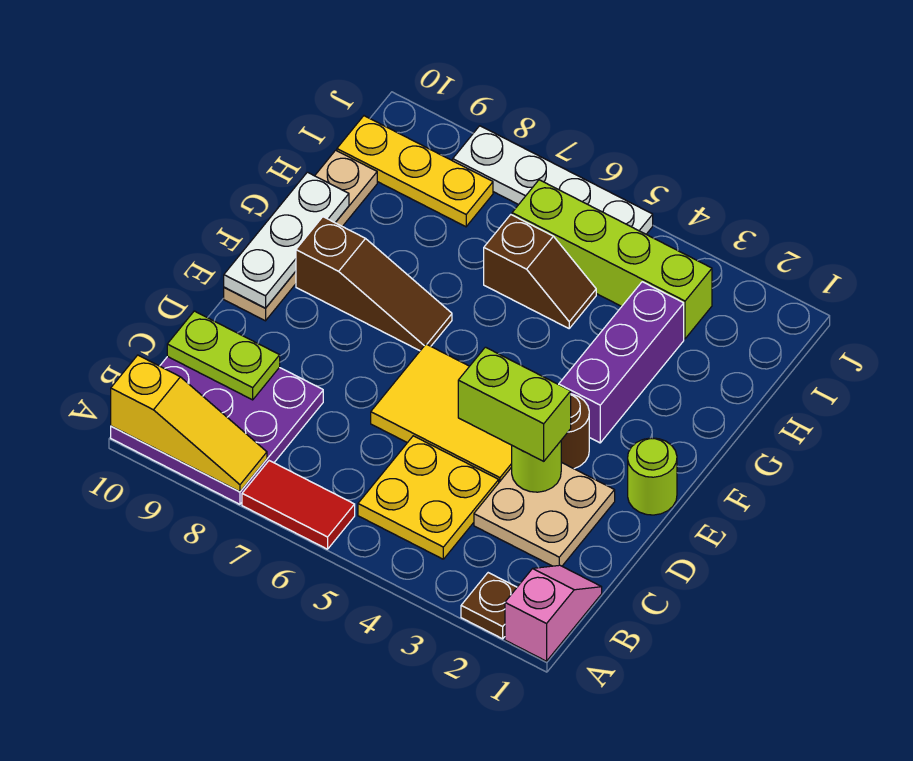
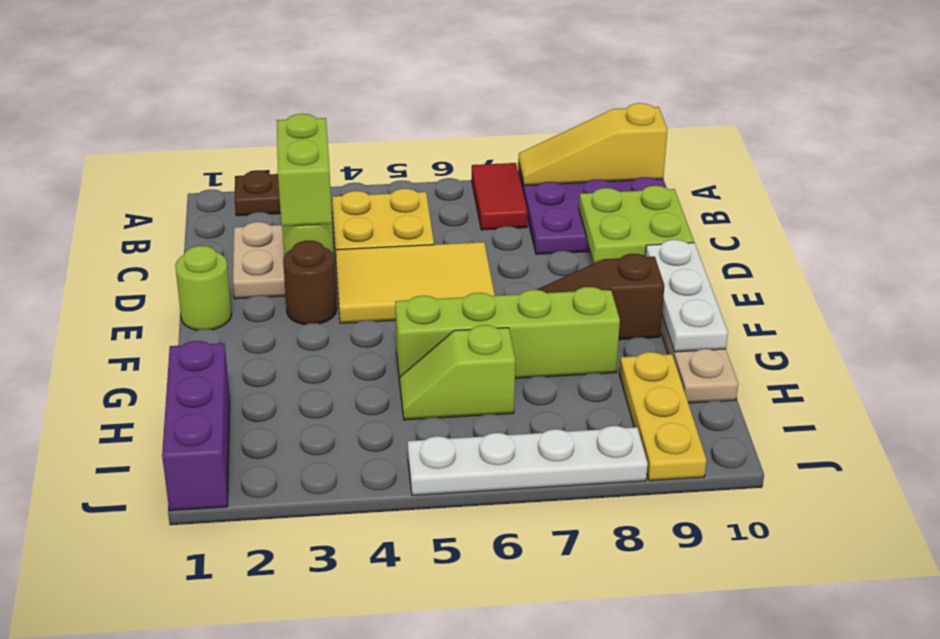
pink slope A1:B1 level 1 top A -> none
red tile A6:A7 level 1 -> red tile A7:B7 level 1
lime plate C9:C10 level 2 -> lime plate C9:D10 level 2
lime brick D3:D4 level 3 -> lime brick C3:D3 level 3
purple brick F3:H3 level 1 -> purple brick H1:J1 level 1
brown slope H5:H6 level 1 top 6 -> lime slope H5:H6 level 1 top 6
lime brick I3:I6 level 1 -> lime brick G5:G8 level 1
yellow plate I8:I10 level 1 -> yellow plate H9:J9 level 1

